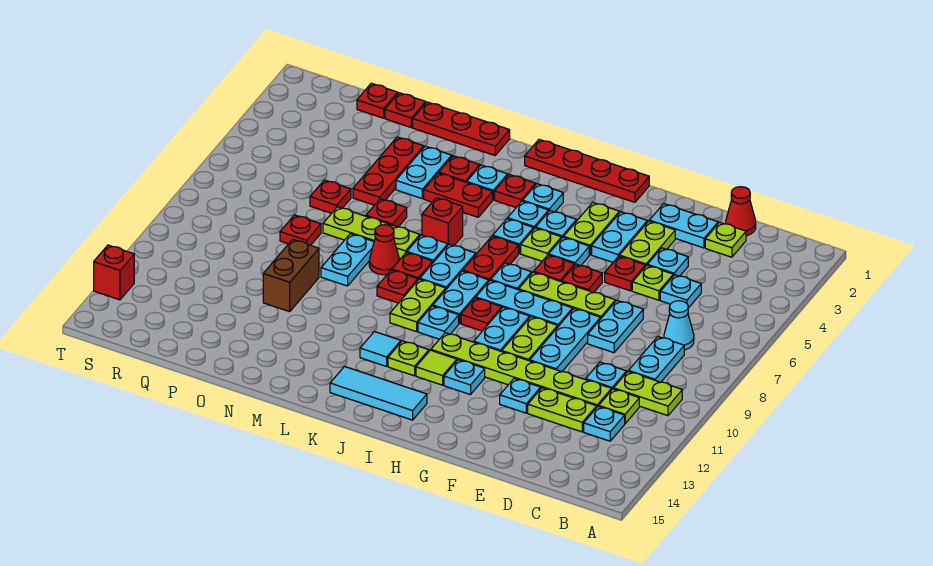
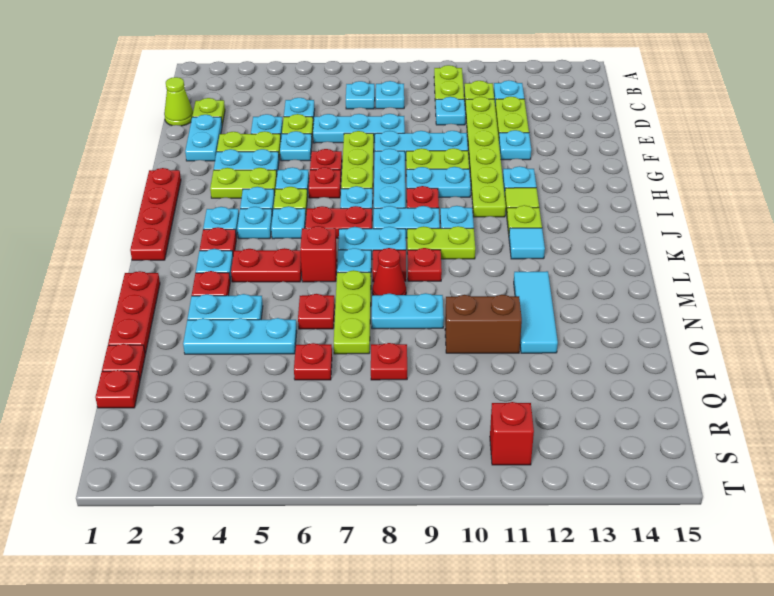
cyan cone C7 level 1 -> cyan plate C7 level 1
cyan plate C8:C9 level 1 -> cyan plate C8 level 1
red cone D1 level 1 -> lime cone D1 level 1
cyan plate E7:E8 level 1 -> cyan plate E6:E8 level 1
red plate F5 level 1 -> cyan plate F5 level 1
cyan tile I14:K14 level 1 -> cyan tile M12:O12 level 1
red plate L4:M4 level 1 -> red plate L4:L5 level 1
red plate O3:O5 level 1 -> cyan plate O3:O5 level 1
red brick T13 level 1 -> red brick S11 level 1

